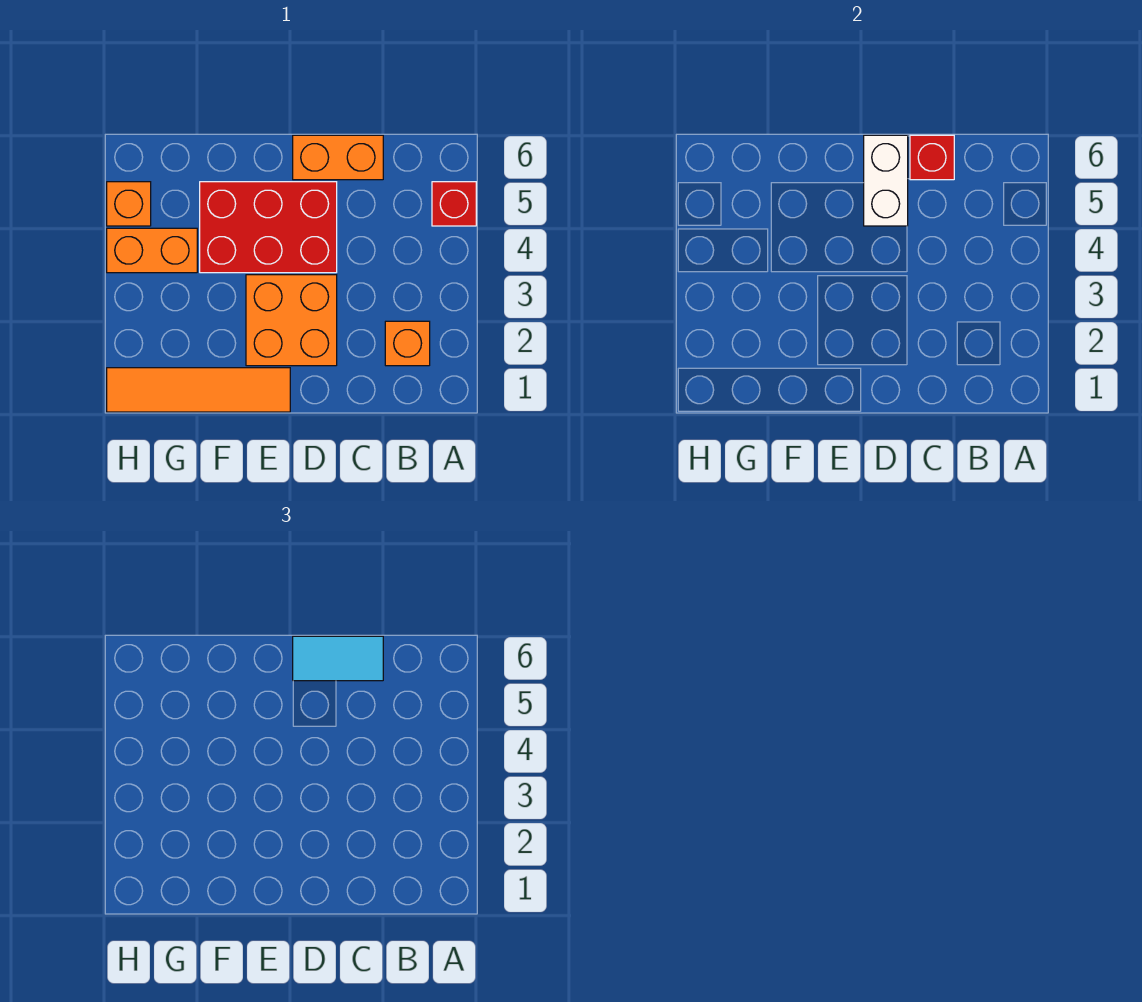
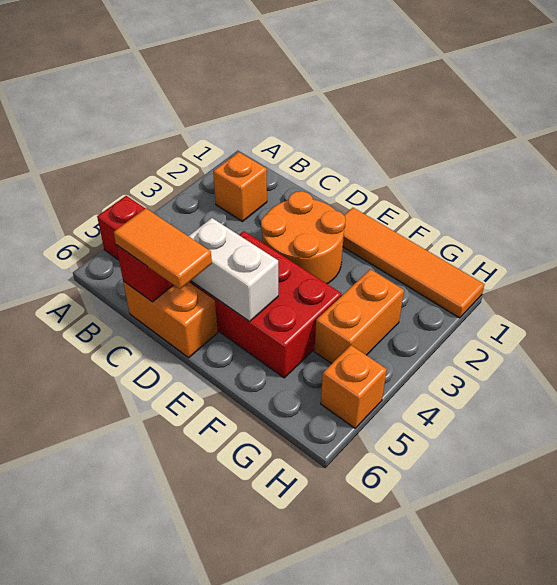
cyan tile C6:D6 level 3 -> orange tile C6:D6 level 3
orange brick D2:E3 level 1 -> orange round brick D2:E3 level 1
white brick D5:D6 level 2 -> white brick D5:E5 level 2
orange brick G4:H4 level 1 -> orange brick G3:G4 level 1

